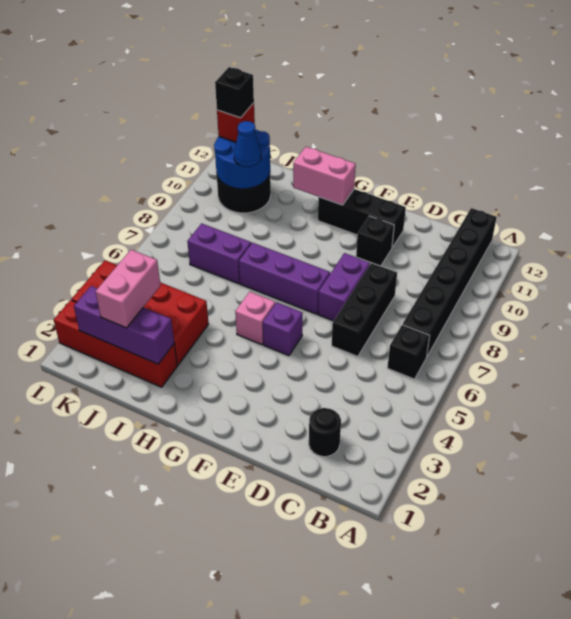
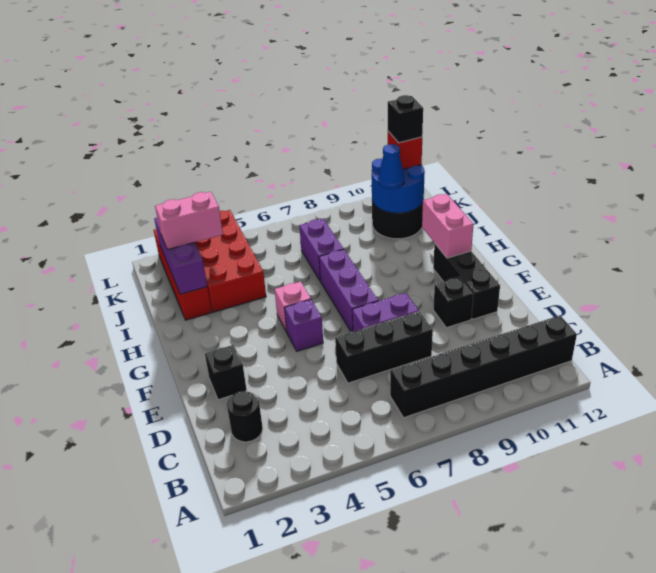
black brick B6 level 1 -> black brick E2 level 1

